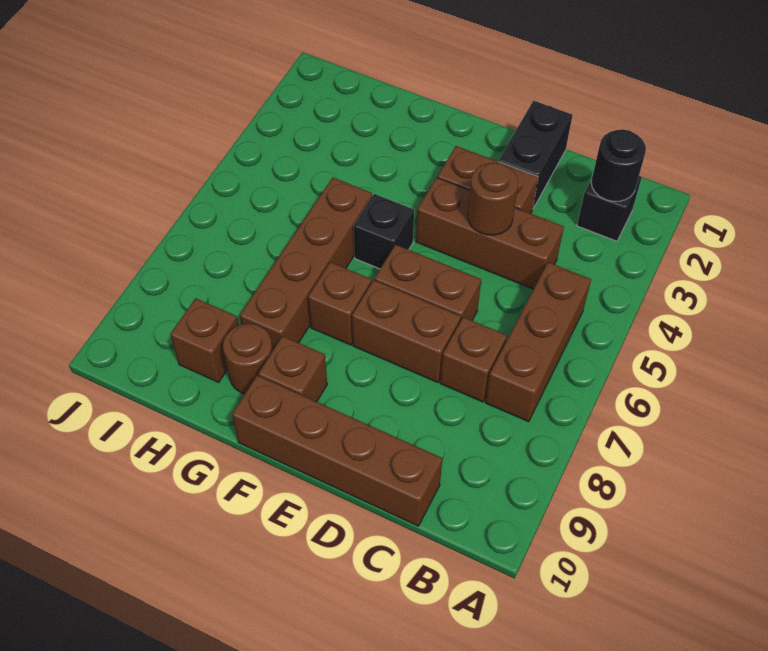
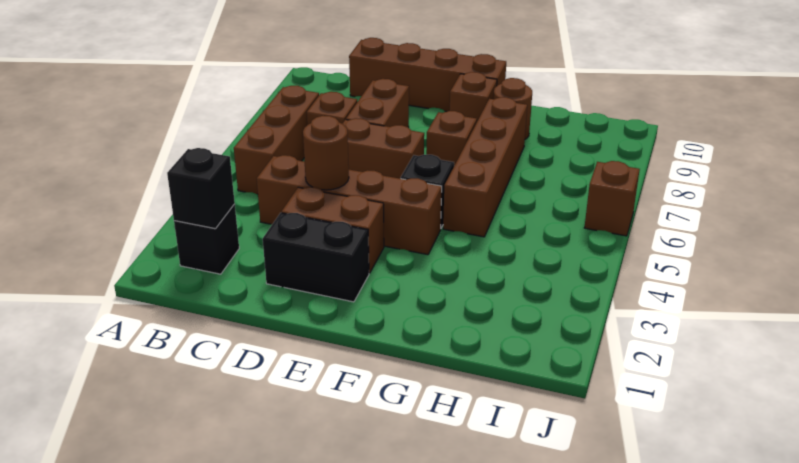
black round brick B2 level 2 -> black brick B2 level 2
brown brick C4:E4 level 1 -> brown brick C4:F4 level 1
black brick D1:D2 level 1 -> black brick D2:E2 level 1
brown brick D7:E7 level 1 -> brown brick D7:D8 level 1
brown brick H9 level 1 -> brown brick J6 level 1

